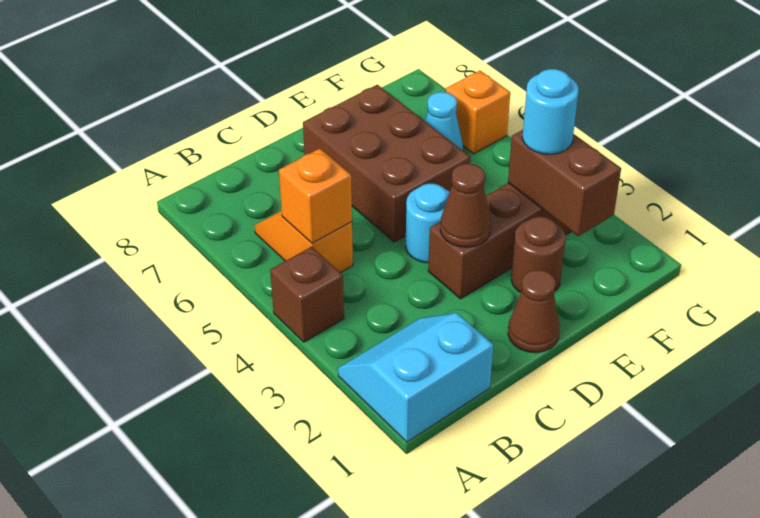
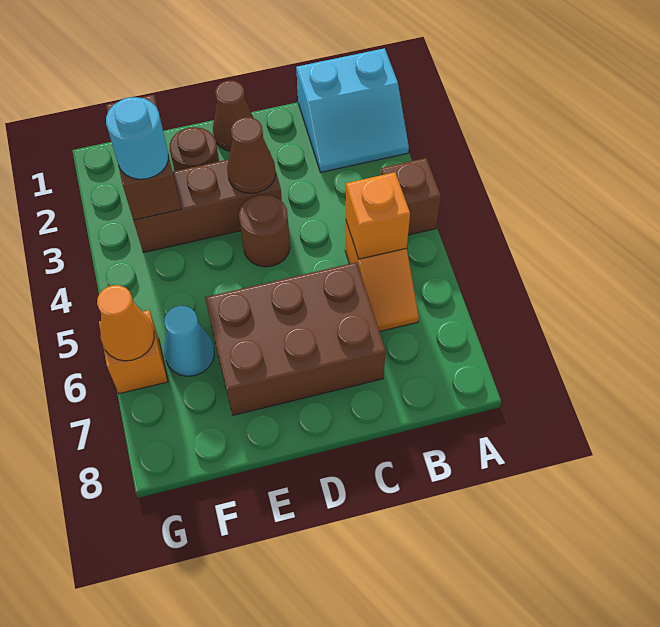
cyan round brick D4 level 1 -> brown round brick D4 level 1
brown brick D5:E7 level 1 -> brown brick C6:E7 level 1
none -> orange cone G6 level 2

